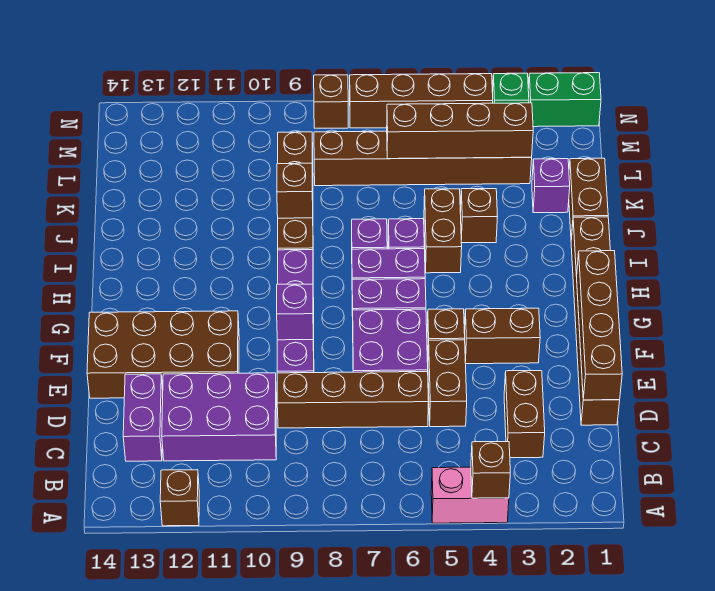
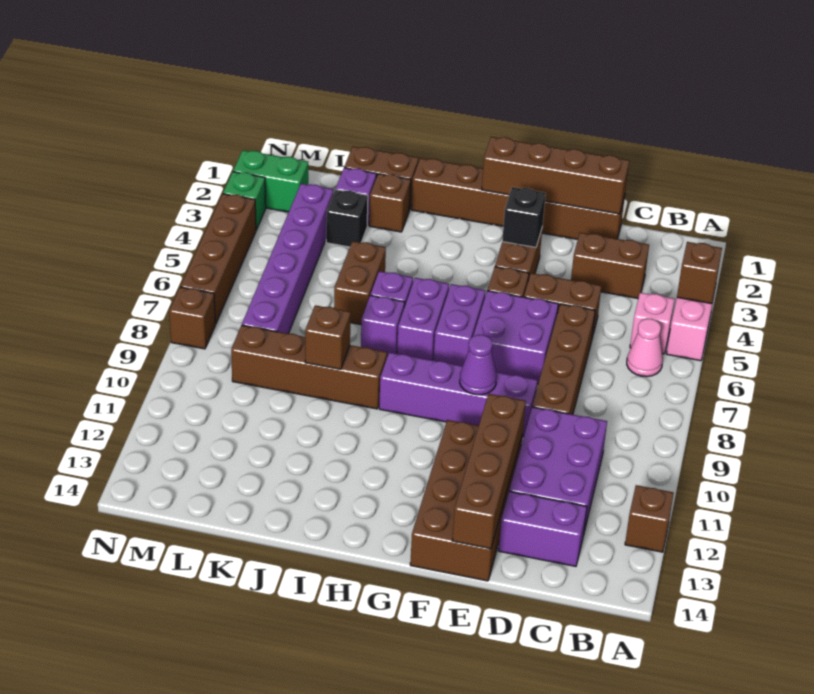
none -> pink brick B5 level 1
none -> pink cone B6 level 1
none -> black brick F3 level 2
purple brick F9 level 2 -> purple cone F9 level 2
brown brick I5:J5 level 1 -> brown brick J5:J6 level 1
brown brick J4 level 1 -> brown brick J2 level 1
none -> black brick K3 level 1
brown brick L3:L8 level 1 -> purple brick L3:L8 level 1
brown brick L3:L6 level 2 -> brown brick E11:E14 level 2
green brick N1:N2 level 1 -> green brick M2:N2 level 1

